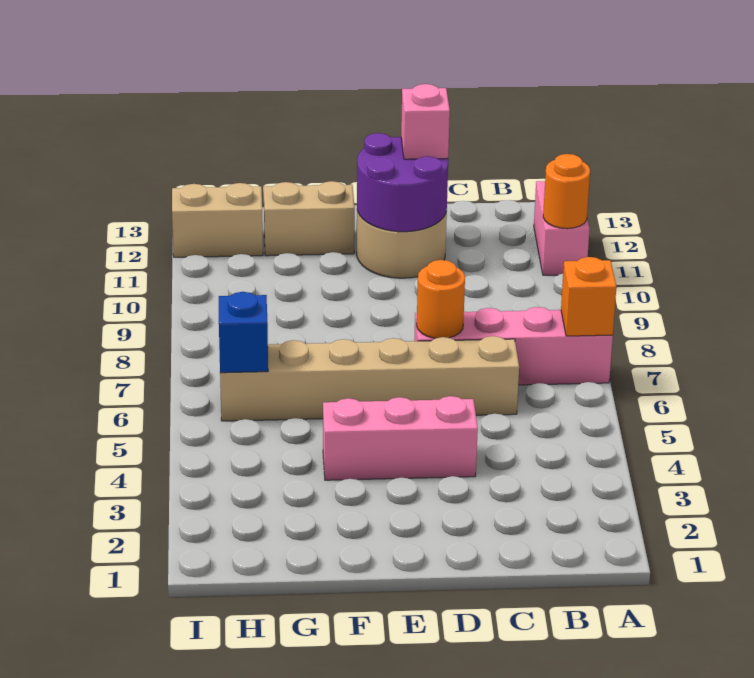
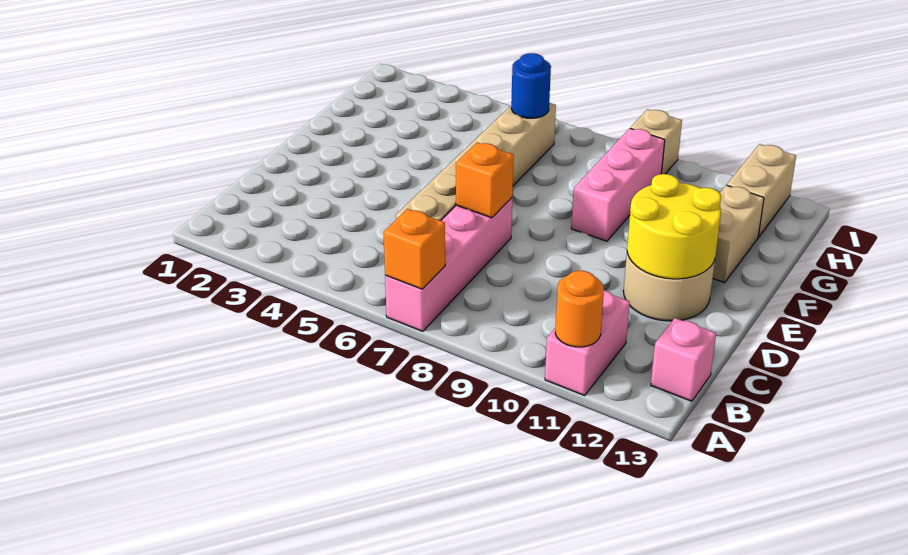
pink brick A11:A12 level 1 -> pink brick A11:B11 level 1
pink brick D4:F4 level 1 -> pink brick F9:H9 level 1
orange round brick D7 level 2 -> orange brick D7 level 2
purple round brick D11:E12 level 2 -> yellow round brick D11:E12 level 2
pink brick D12 level 3 -> pink brick B13 level 1
blue brick H6 level 2 -> blue round brick H6 level 2
none -> tan brick I9 level 1

